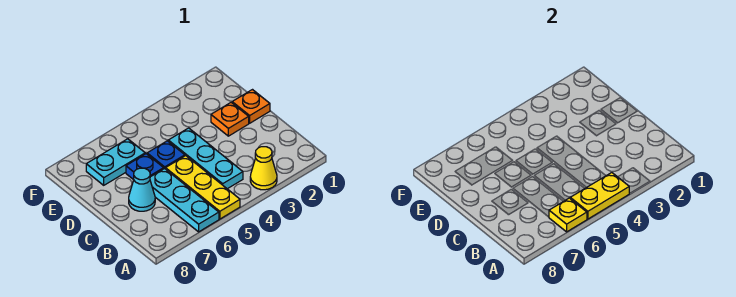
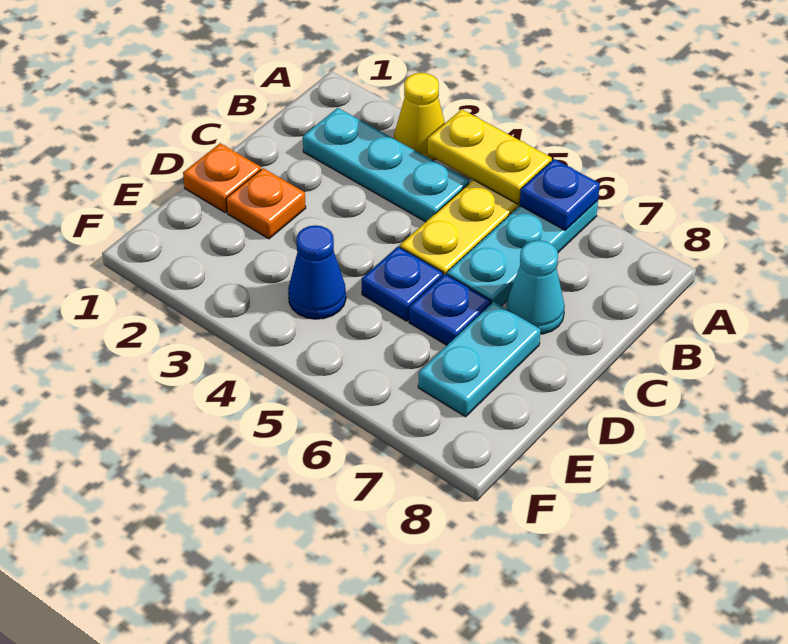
yellow plate A6 level 2 -> blue plate A6 level 2
cyan plate B4:D4 level 1 -> cyan plate B2:B4 level 1
none -> blue cone E4 level 1
cyan plate E6:E7 level 1 -> cyan plate D7:E7 level 1

